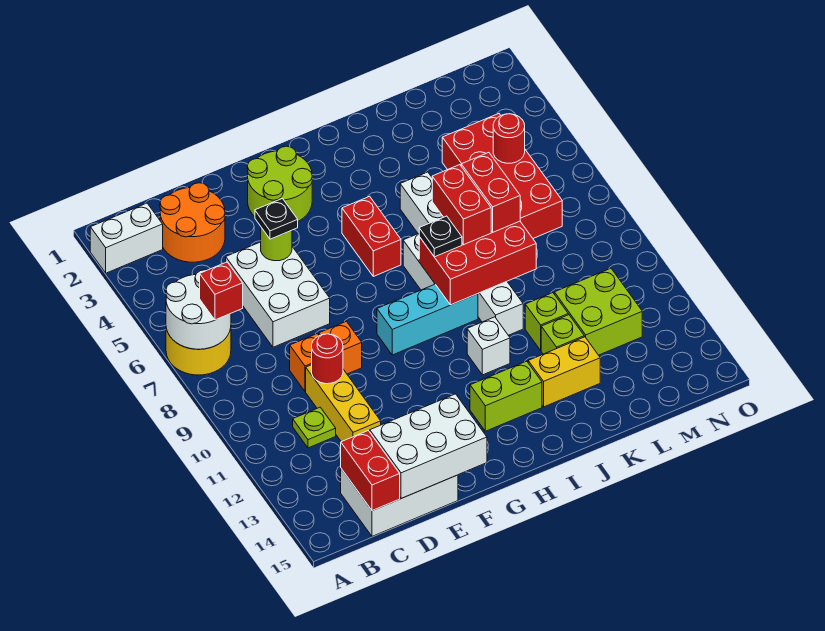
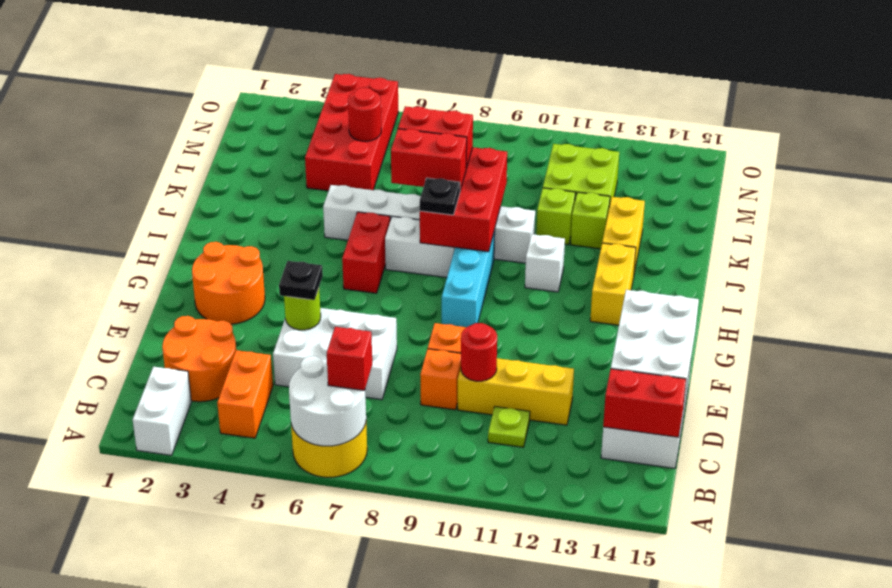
none -> orange brick B4:C4 level 1
lime round brick F2:G3 level 1 -> orange round brick F2:G3 level 1
red brick H5:H6 level 1 -> red brick H6:I6 level 1
lime brick H13:I13 level 1 -> yellow brick H13:I13 level 1
red brick L4:M7 level 1 -> red brick L4:O5 level 1

